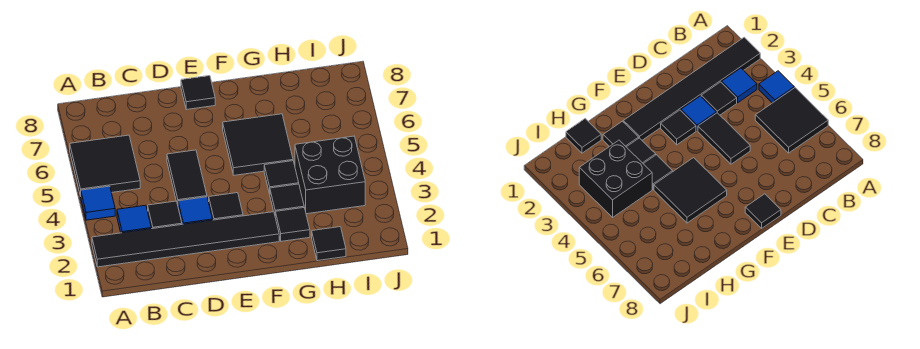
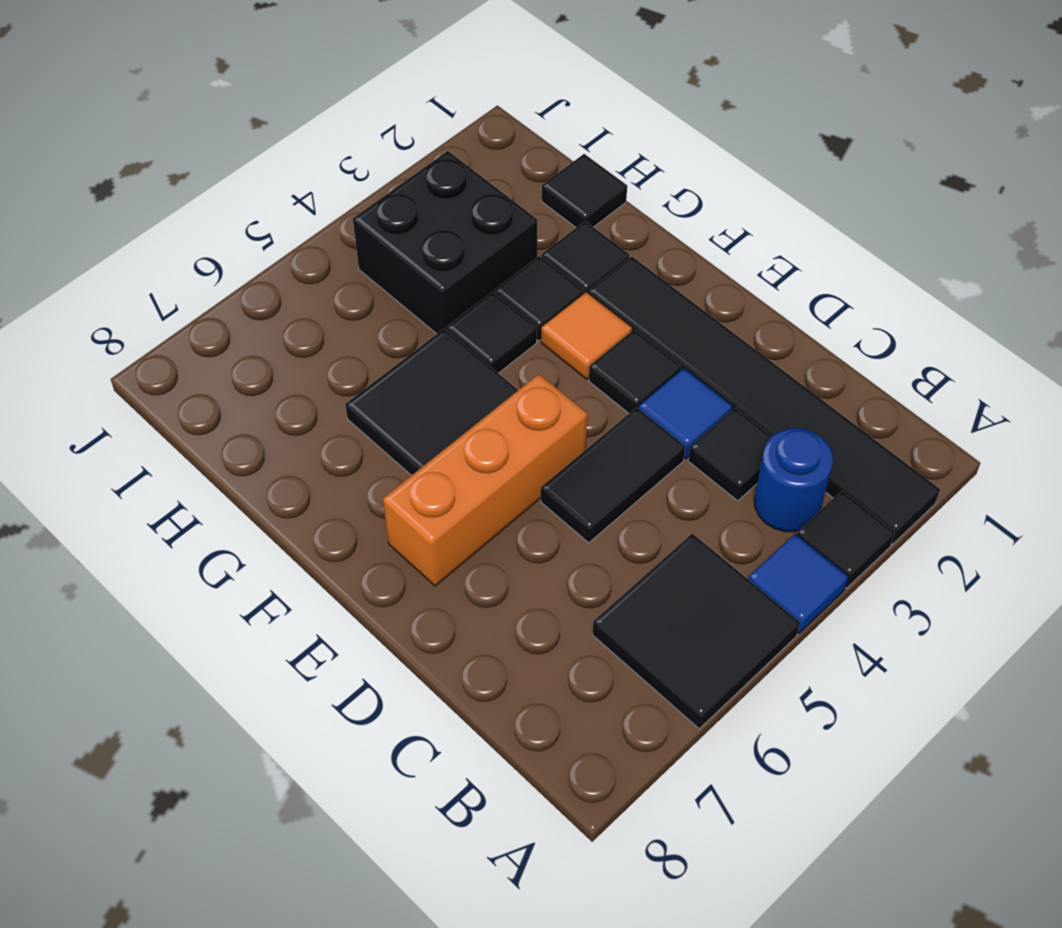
blue tile B3 level 1 -> blue round brick B3 level 1
none -> orange brick E5:E7 level 1
black tile E8 level 1 -> black tile A3 level 1
none -> orange tile F3 level 1

